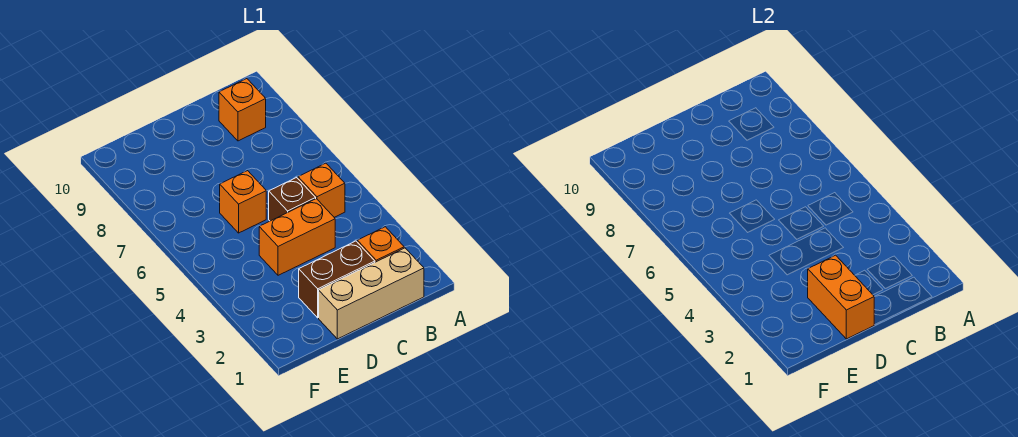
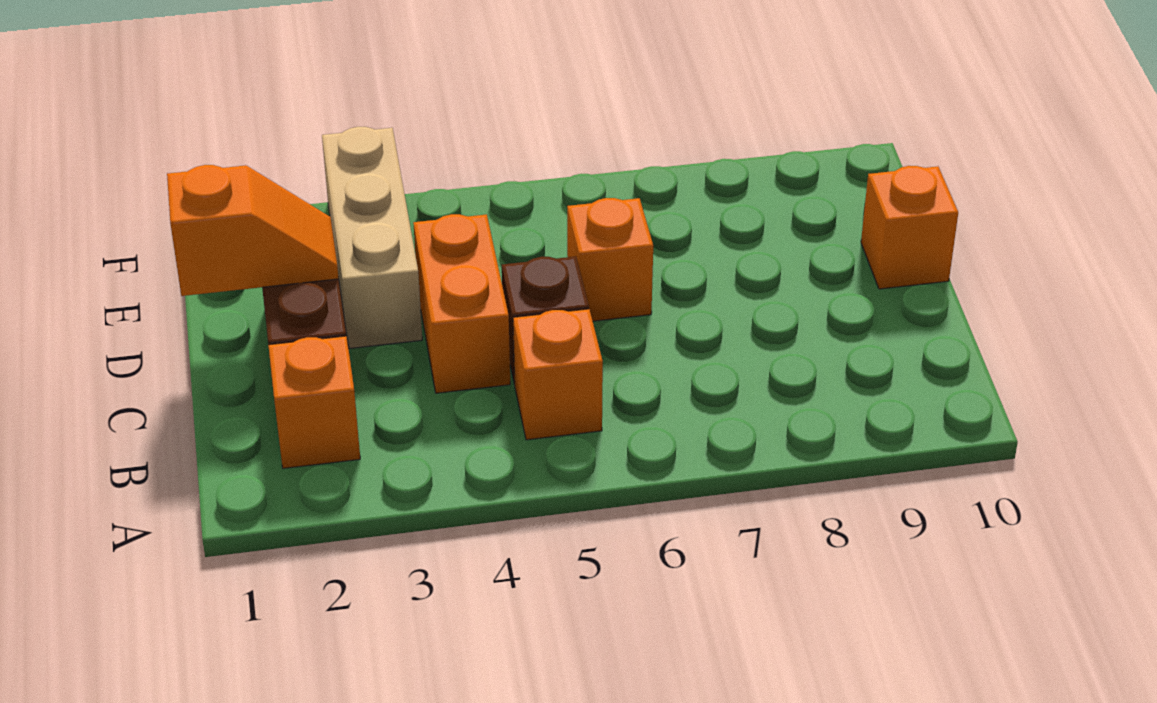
tan brick B1:D1 level 1 -> tan brick D3:F3 level 1
orange brick B9 level 1 -> orange brick D10 level 1
orange brick D1:D2 level 2 -> orange slope D1:D2 level 2 top 1

